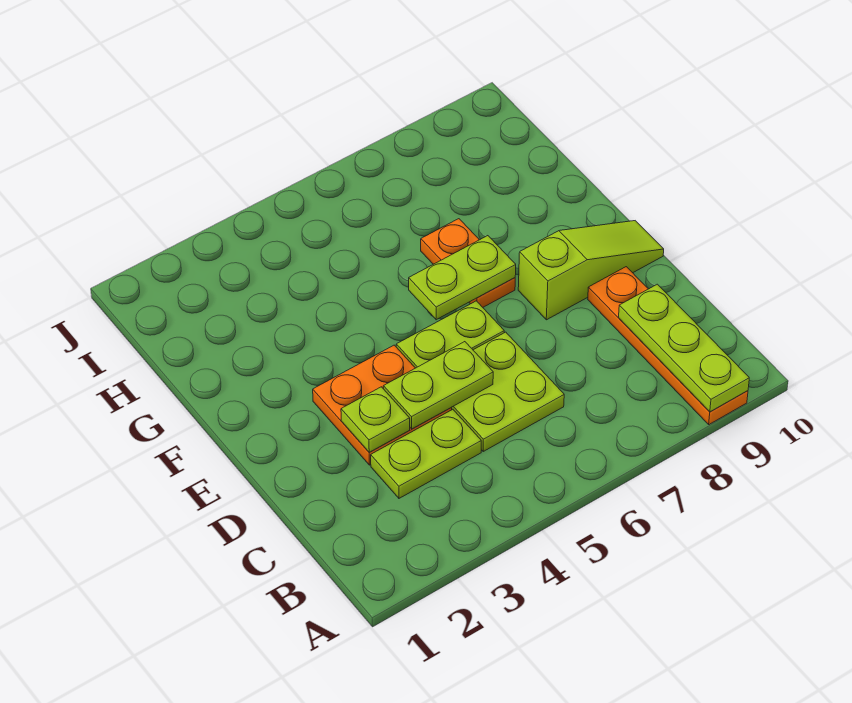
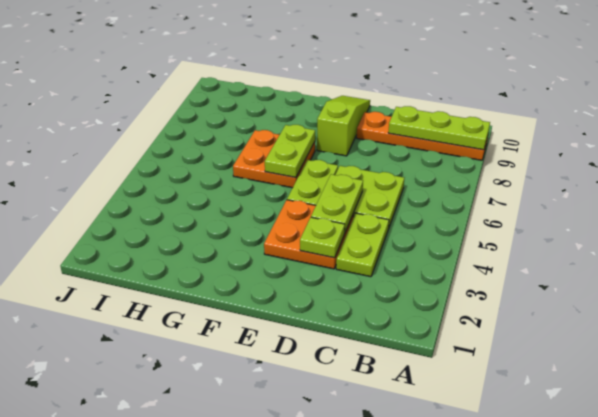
orange plate F7:G7 level 1 -> orange plate F6:G7 level 1

